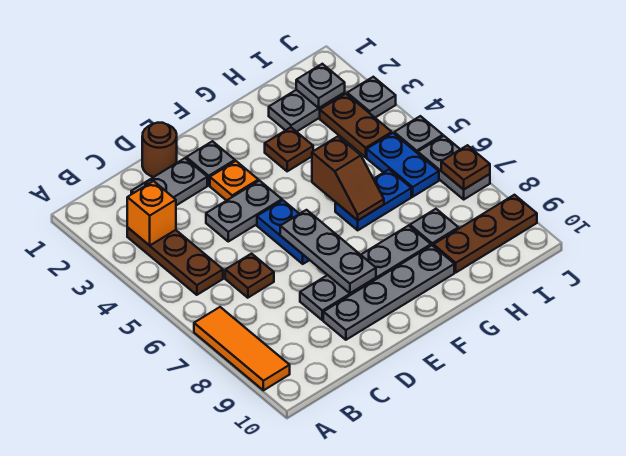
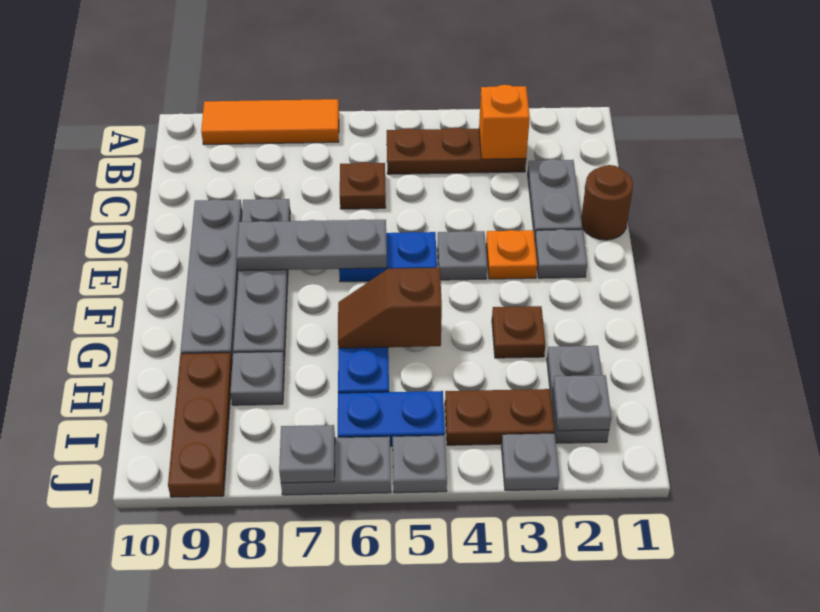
grey plate D4:E4 level 1 -> grey plate E4 level 1
brown plate J7 level 2 -> grey plate J7 level 2

